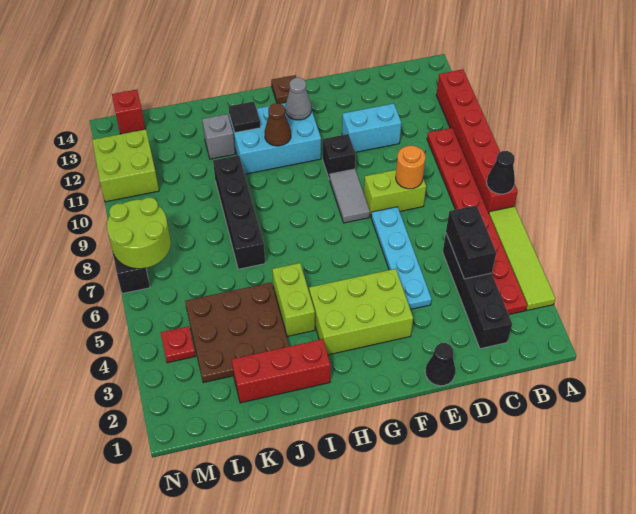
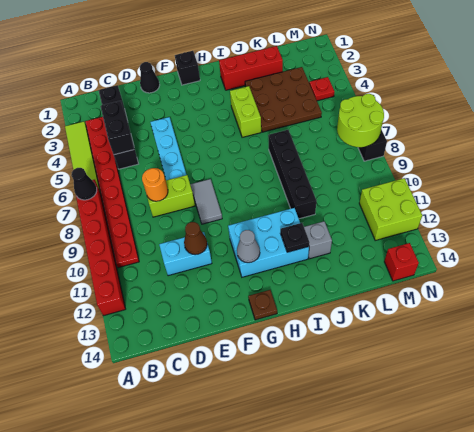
lime brick F3:H4 level 1 -> none
black brick F10 level 1 -> black brick G1 level 1
brown cone H11 level 2 -> brown cone E11 level 2
black tile I12 level 2 -> black plate I12 level 2

